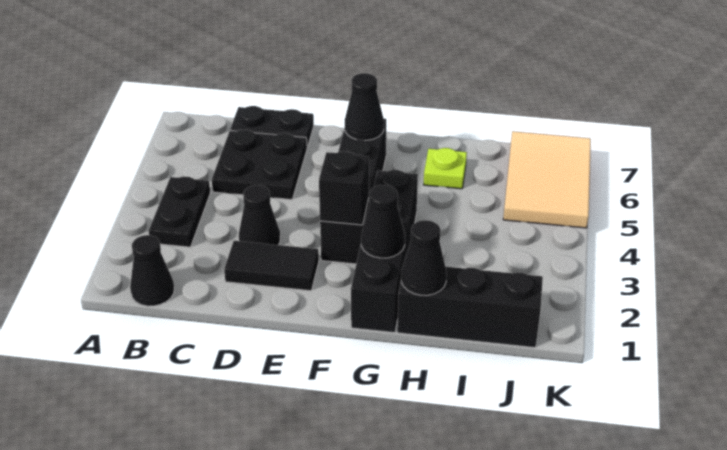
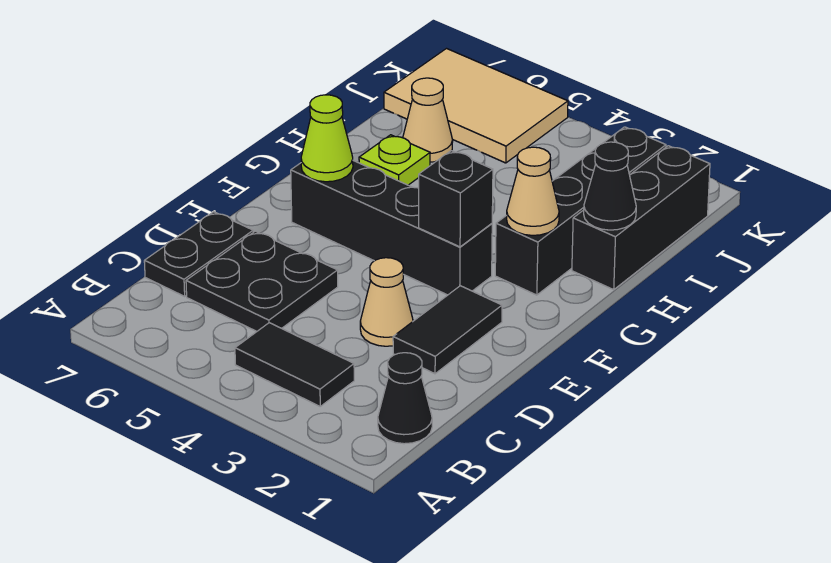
black plate B3:B4 level 1 -> black tile B3:B4 level 1
black cone D3 level 1 -> tan cone D3 level 1
black cone F6 level 2 -> lime cone F6 level 2
black brick G1:G4 level 1 -> black brick G2:J2 level 1
black cone G2 level 2 -> tan cone G2 level 2
none -> tan cone I6 level 1

